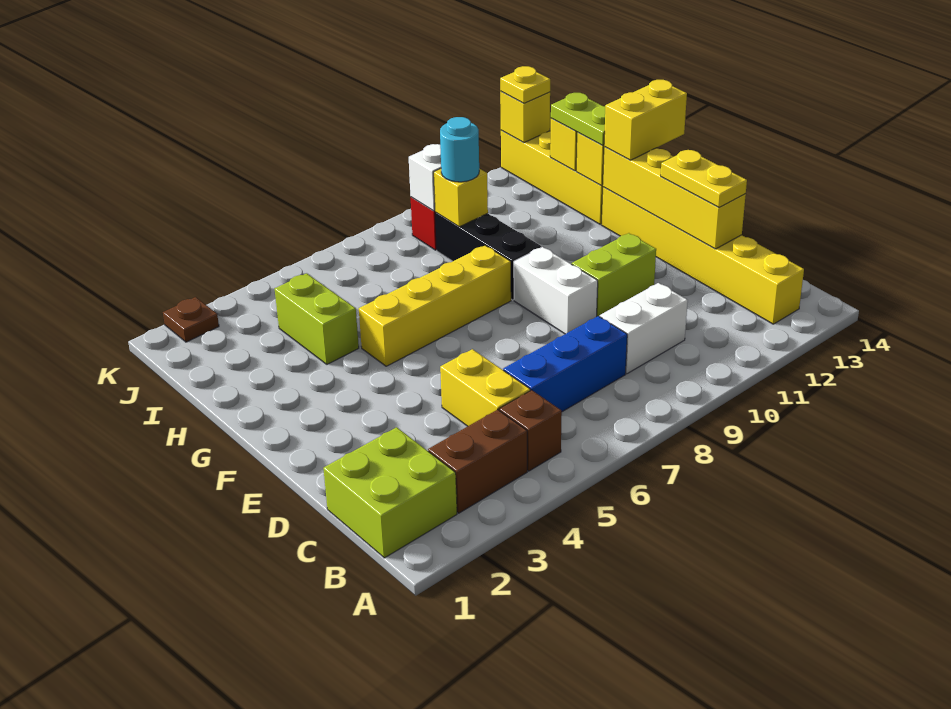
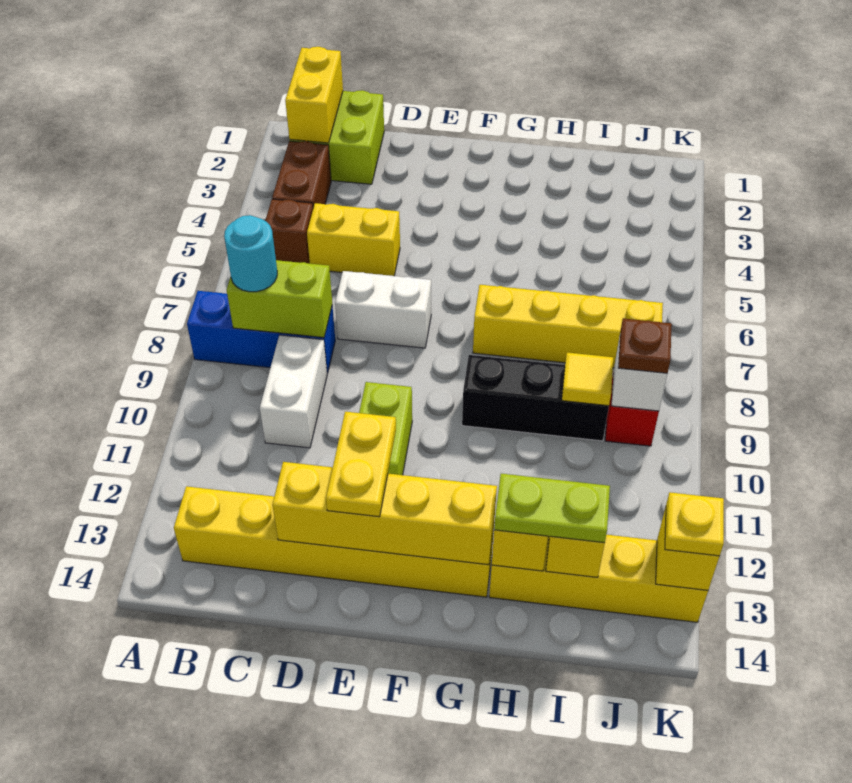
blue brick C6:C8 level 1 -> blue brick A8:C8 level 1
yellow plate D13:E13 level 3 -> yellow plate E12:E13 level 3
white brick E9:F9 level 1 -> white brick D7:E7 level 1
yellow brick G5:G8 level 1 -> yellow brick G7:J7 level 1
yellow brick G13:G14 level 3 -> yellow brick B1:B2 level 2
lime brick H4:I4 level 1 -> lime brick B8:C8 level 2
yellow brick I9 level 2 -> yellow tile I9 level 2
cyan round brick I9 level 3 -> cyan round brick B8 level 3
brown plate K2 level 1 -> brown plate J9 level 3

